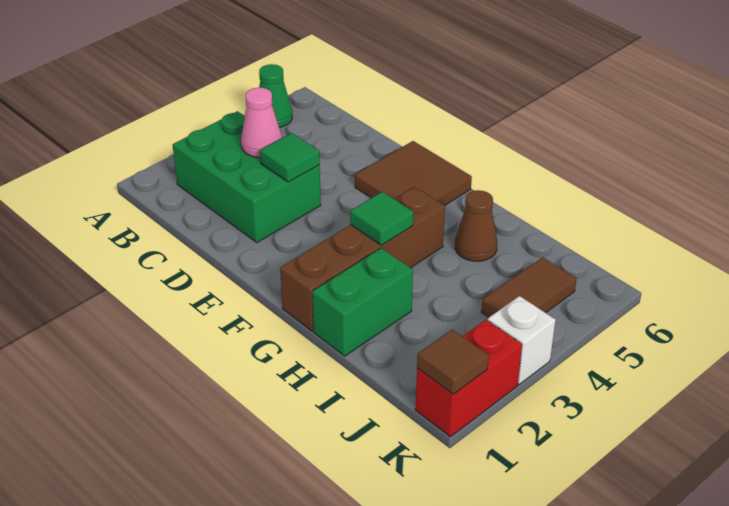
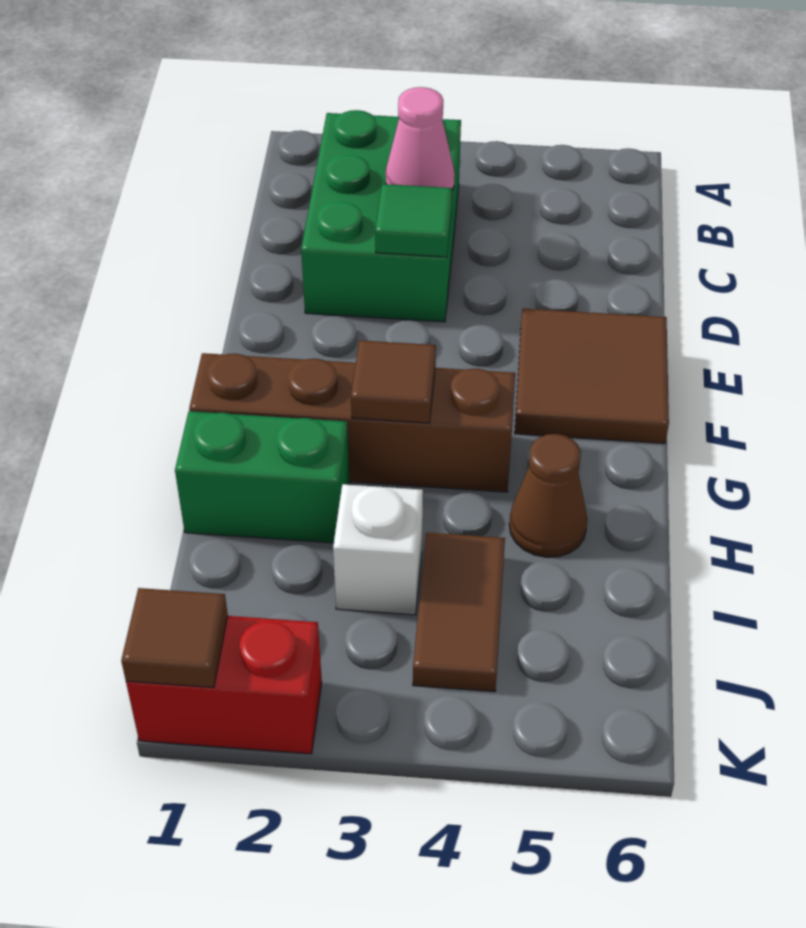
green cone A5 level 1 -> none
green tile G3 level 2 -> brown tile G3 level 2
brown tile J4:J5 level 1 -> brown tile I4:J4 level 1
white brick K3 level 1 -> white brick I3 level 1

